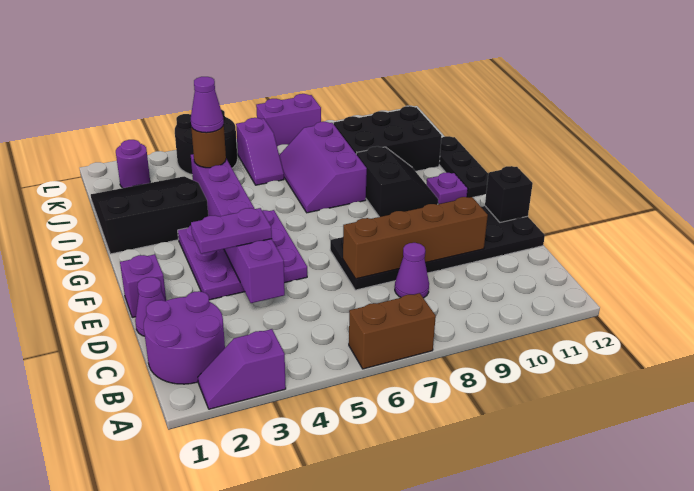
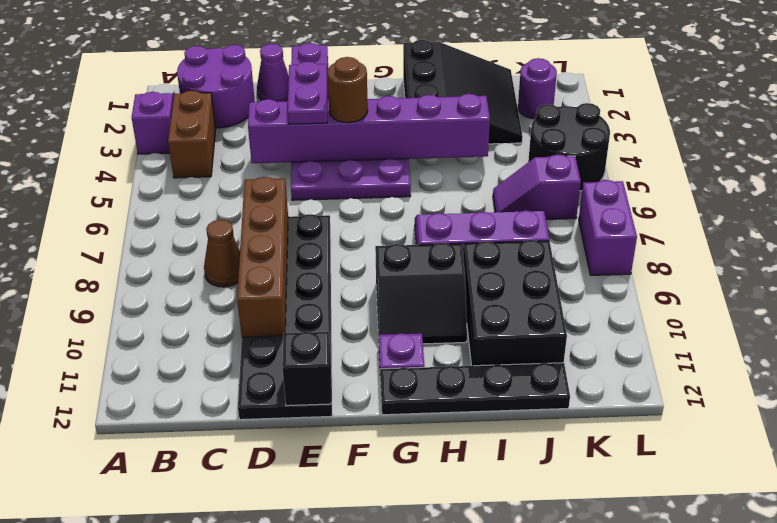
brown brick A6:A7 level 1 -> brown brick B3:B4 level 1
purple cone C8 level 1 -> brown cone C8 level 1
black plate G12:I12 level 1 -> black plate G12:J12 level 1
brown round brick I4 level 3 -> brown round brick F4 level 3
purple cone I4 level 4 -> none

